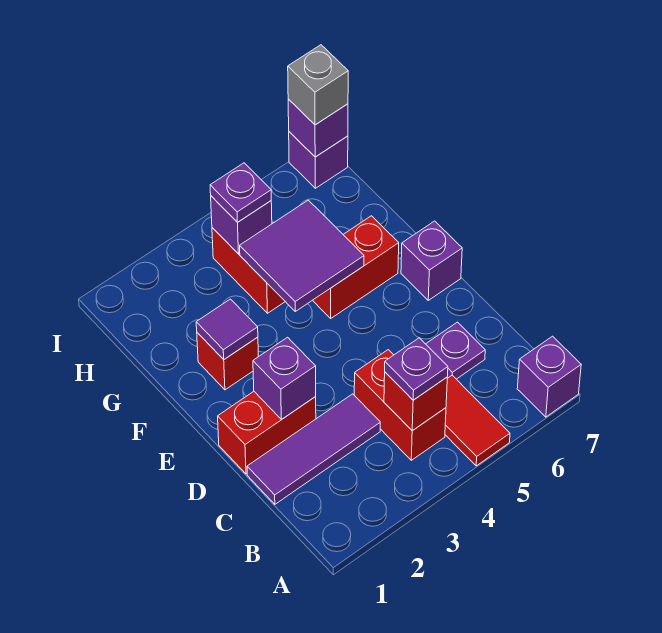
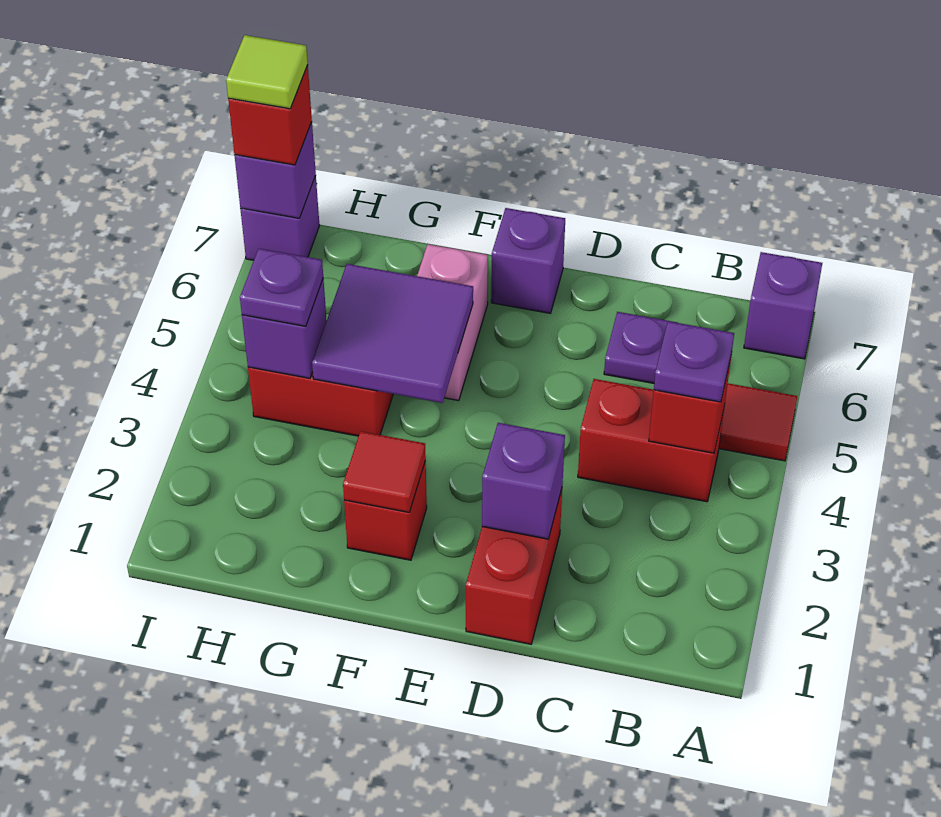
purple tile C1:C3 level 1 -> none
purple tile F2 level 2 -> red tile F2 level 2
red brick F5:F6 level 1 -> pink brick F5:F6 level 1
grey brick I7 level 3 -> red brick I7 level 3
none -> lime tile I7 level 4

